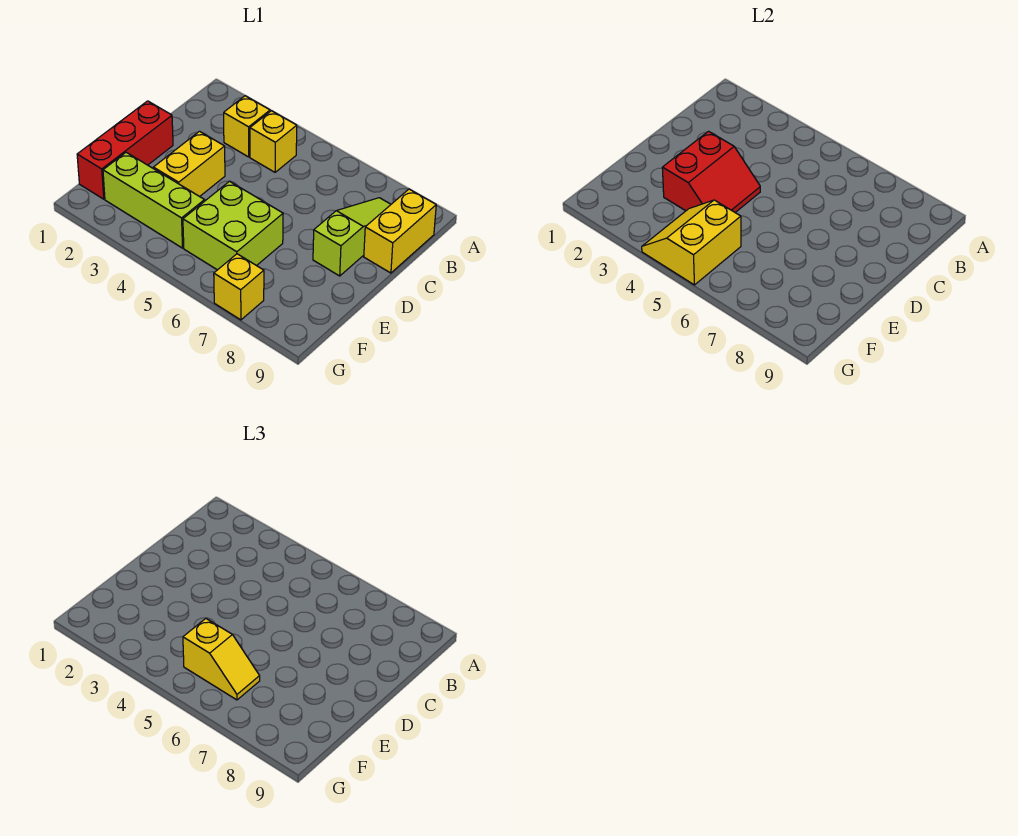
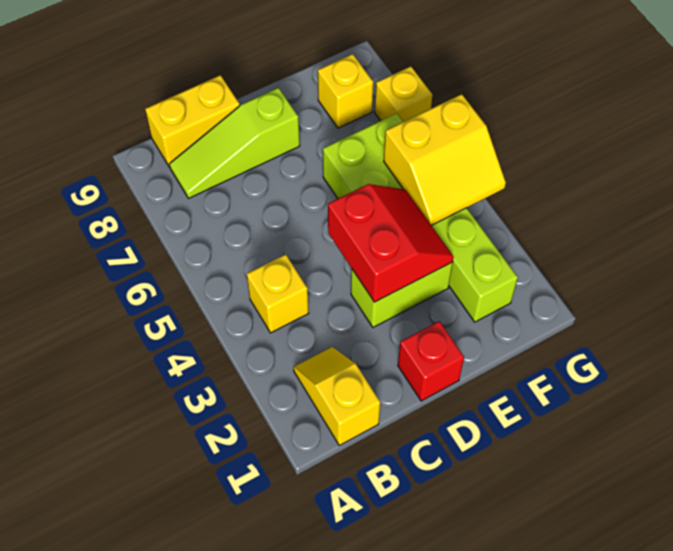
yellow brick B3 level 1 -> yellow brick F8 level 1
red brick D1:F1 level 1 -> red brick D1 level 1
yellow brick D3:E3 level 1 -> lime brick D3:E3 level 1
red slope D3:E4 level 2 top 3 -> red slope D3:E4 level 2 top D
yellow slope F5:F6 level 3 top 5 -> yellow slope B1:B2 level 1 top 1

